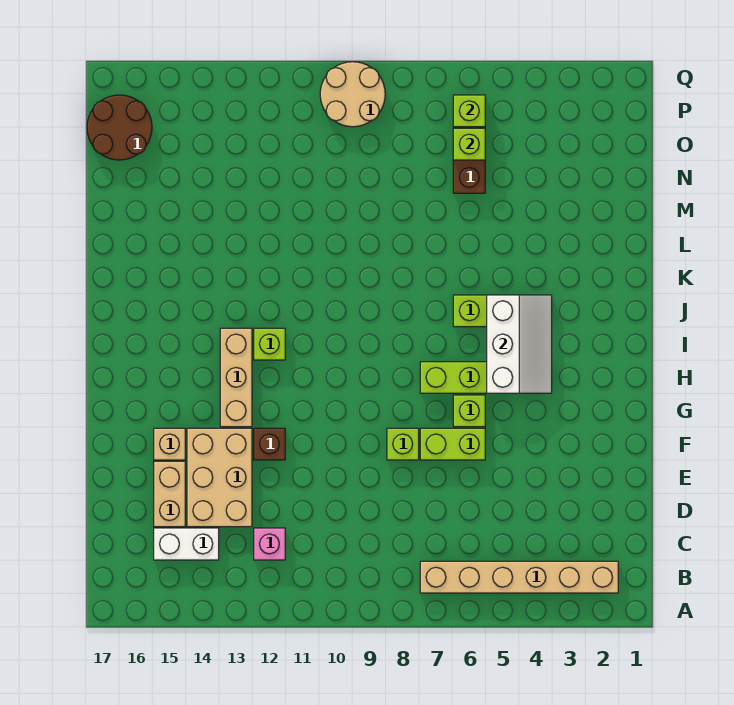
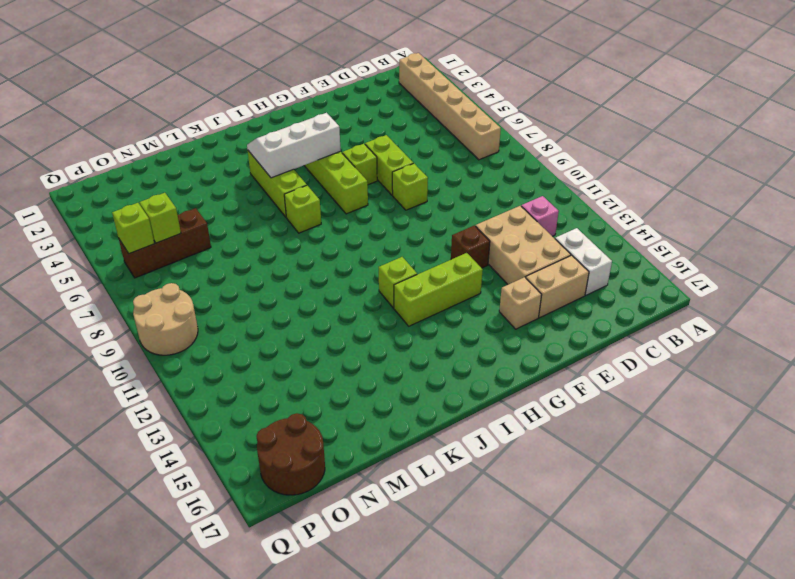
tan brick D13:F14 level 1 -> tan brick D12:E14 level 1
tan brick G13:I13 level 1 -> lime brick G13:I13 level 1
none -> lime brick J7 level 1

